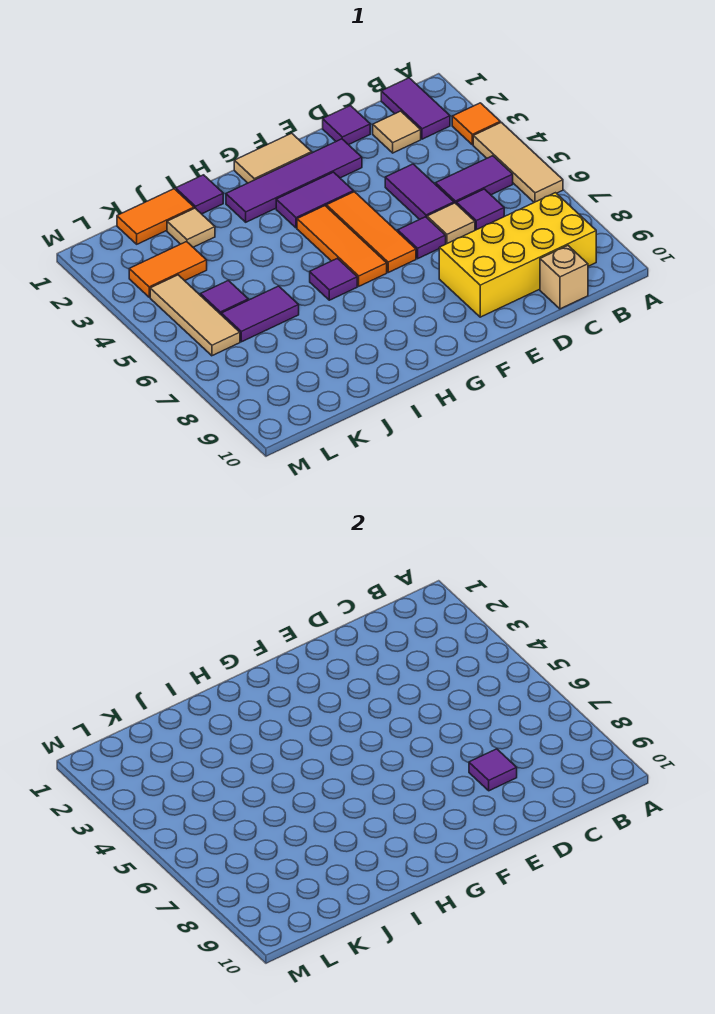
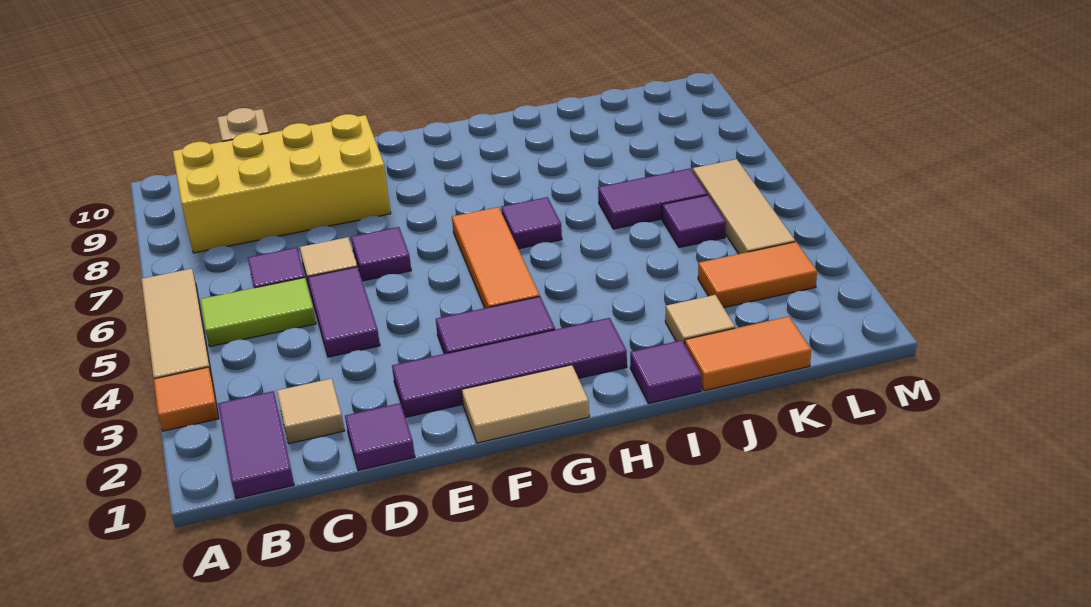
purple tile B5:C5 level 1 -> lime tile B5:C5 level 1
purple tile D8 level 2 -> none
orange tile F4:F6 level 1 -> none

